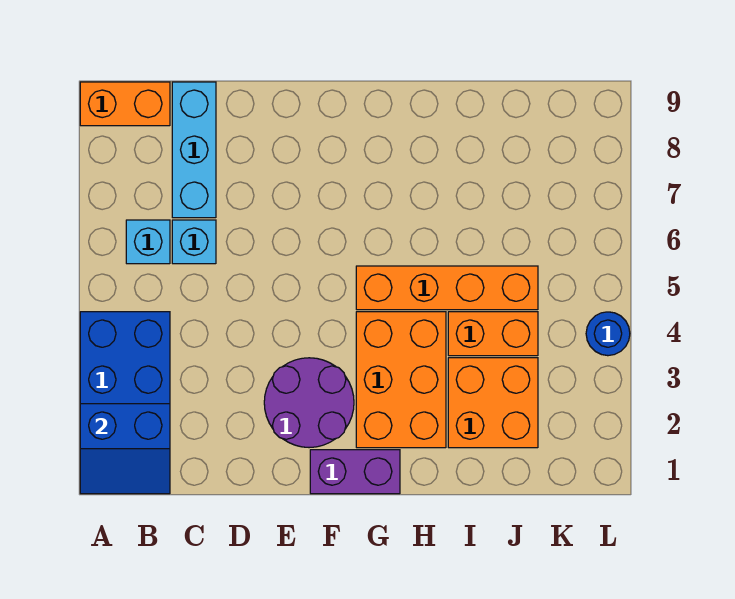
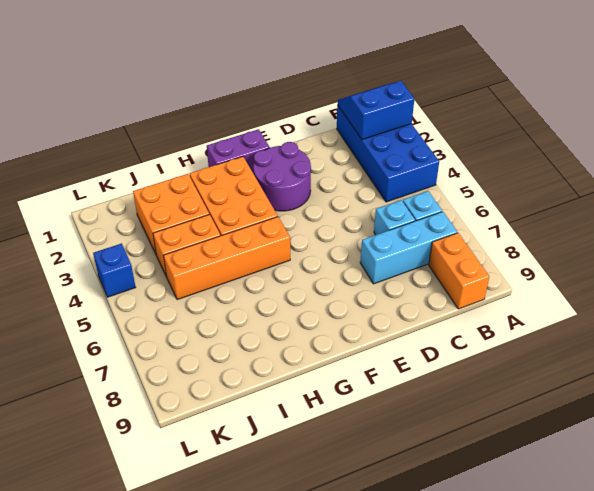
orange brick A9:B9 level 1 -> orange brick B8:B9 level 1
cyan brick C7:C9 level 1 -> cyan brick B7:D7 level 1
blue round brick L4 level 1 -> blue brick L4 level 1

